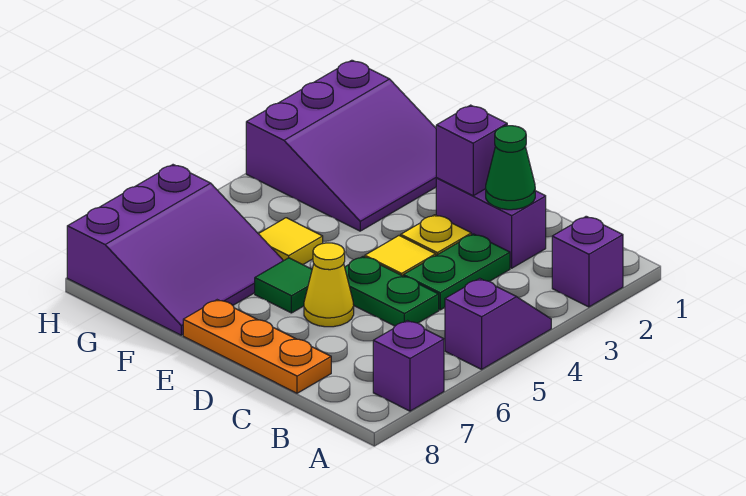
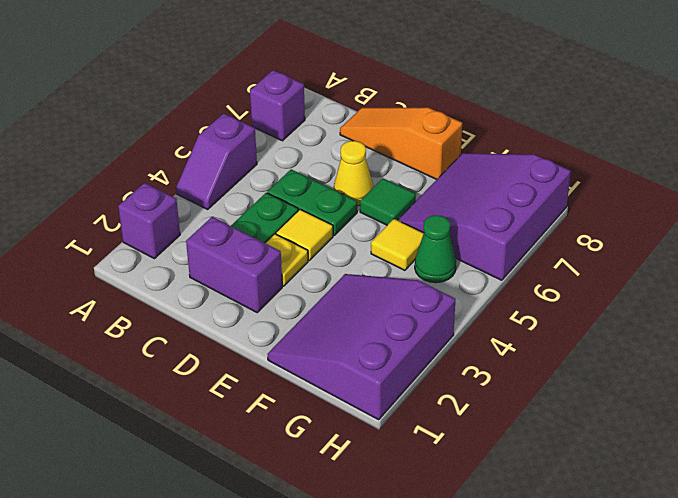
green cone C2 level 2 -> green cone G5 level 1
orange plate C8:E8 level 1 -> orange slope C8:E8 level 1 top E
purple brick D2 level 2 -> none

